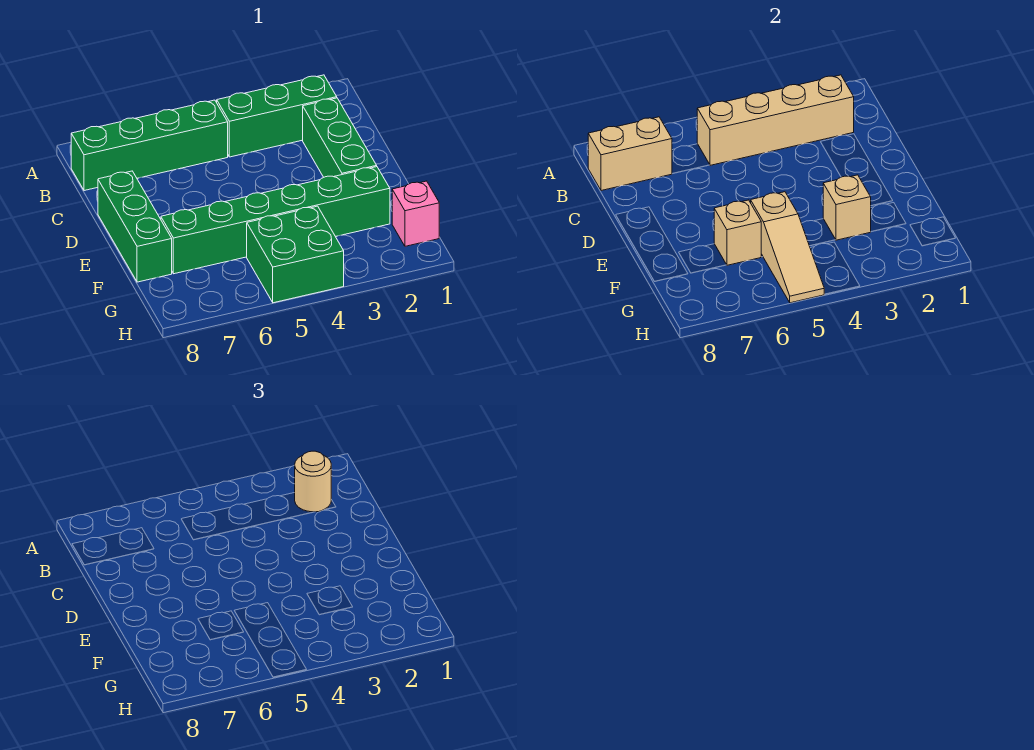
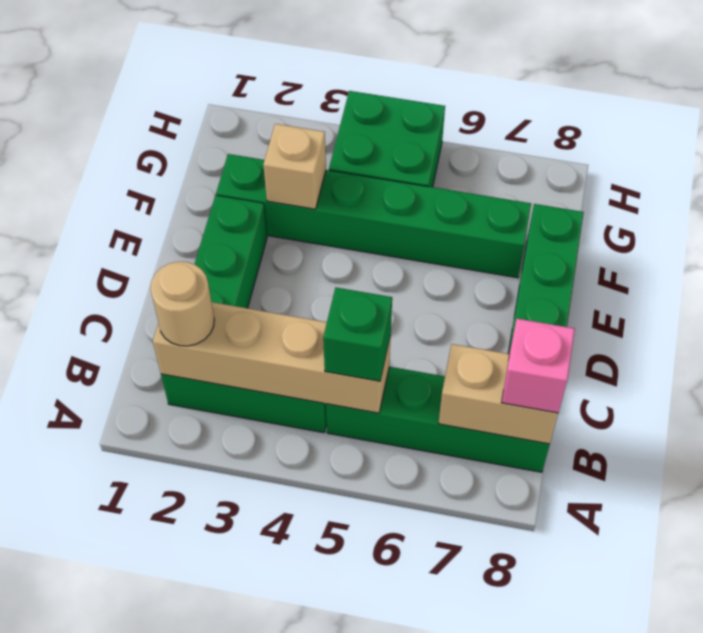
none -> green brick B5 level 3
tan slope F5:H5 level 2 top F -> none
tan brick F6 level 2 -> none
pink brick G1 level 1 -> pink brick B8 level 3

